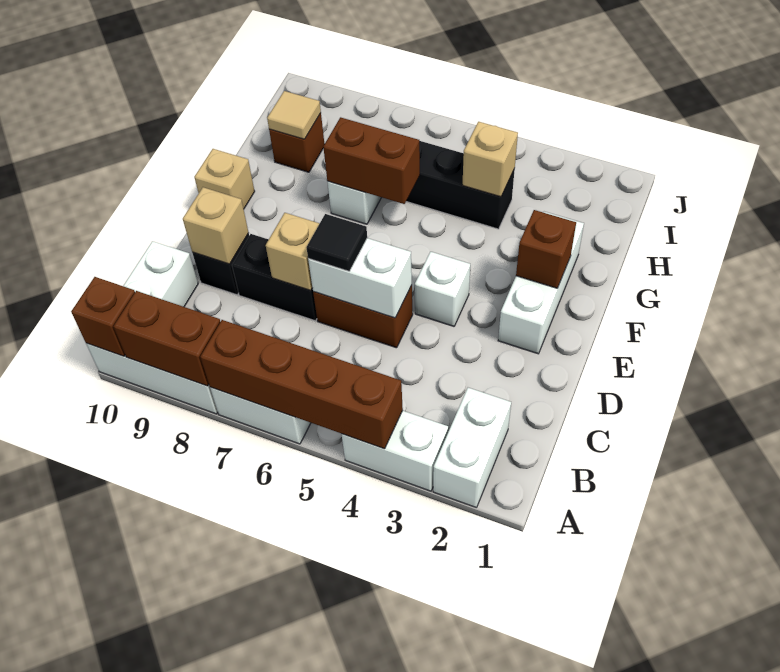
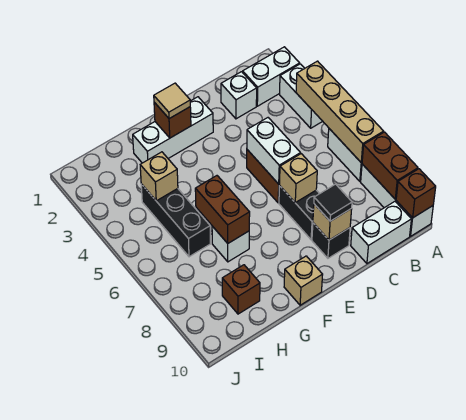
brown brick A4:A7 level 2 -> tan brick A4:A7 level 2
black tile D6 level 3 -> black tile D9 level 3
white brick E4 level 1 -> white brick C2 level 1
tan tile H9 level 2 -> tan tile F2 level 3

